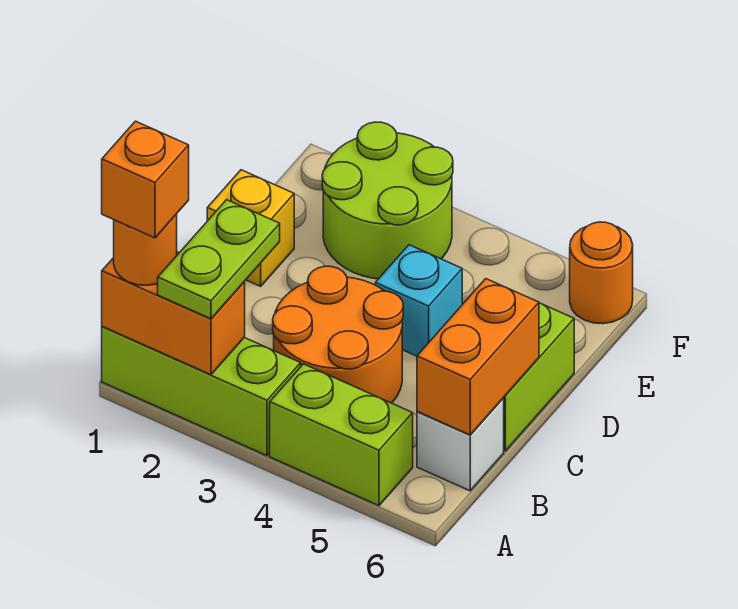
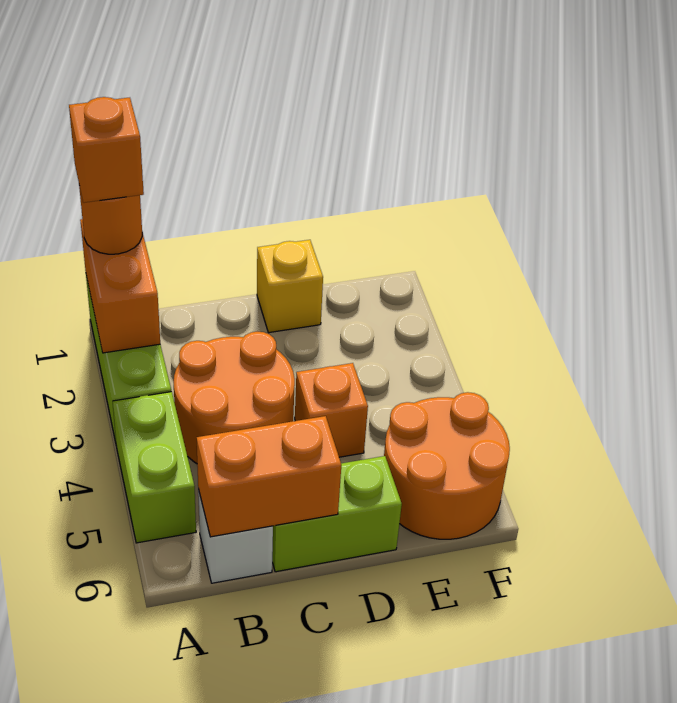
lime plate A2:B2 level 3 -> none
cyan brick D4 level 1 -> orange brick D4 level 1
lime round brick E2:F3 level 1 -> none
orange round brick F6 level 1 -> orange round brick E5:F6 level 1

